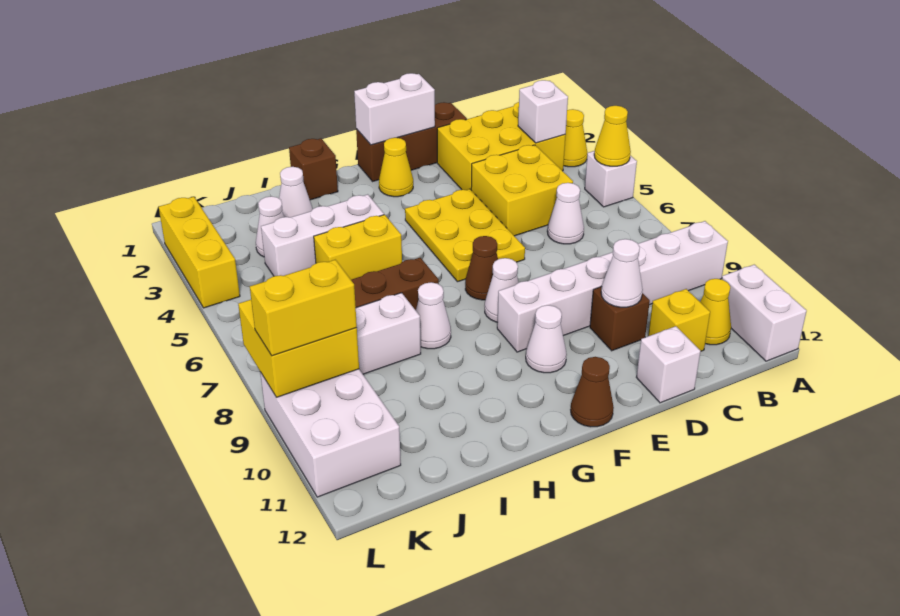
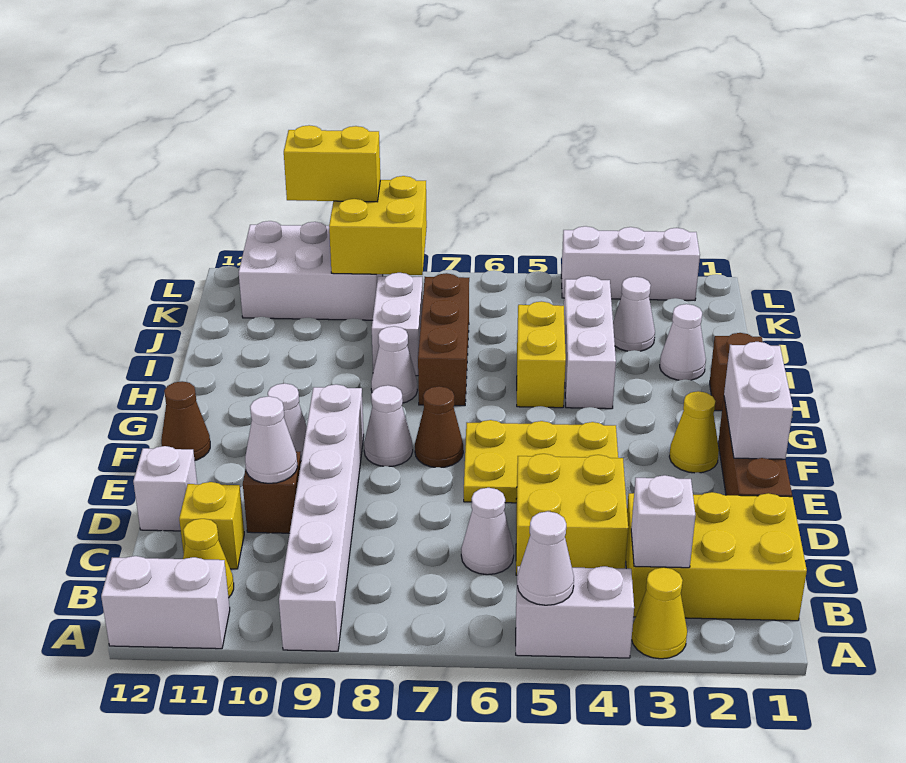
white brick A5 level 1 -> white brick A4:A5 level 1
yellow cone A5 level 2 -> white cone A5 level 2
yellow brick B2:D3 level 1 -> yellow brick B1:C3 level 1
yellow brick K9:L9 level 3 -> yellow brick L9:L10 level 3
yellow brick L2:L4 level 1 -> white brick L2:L4 level 1

